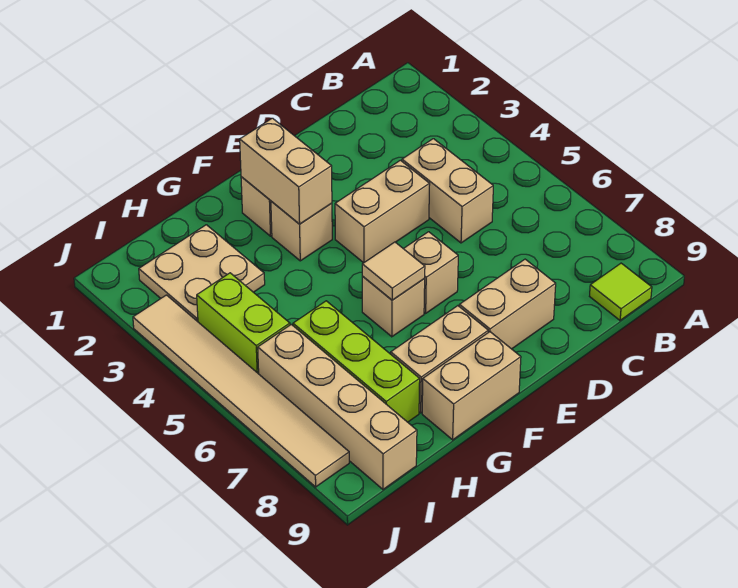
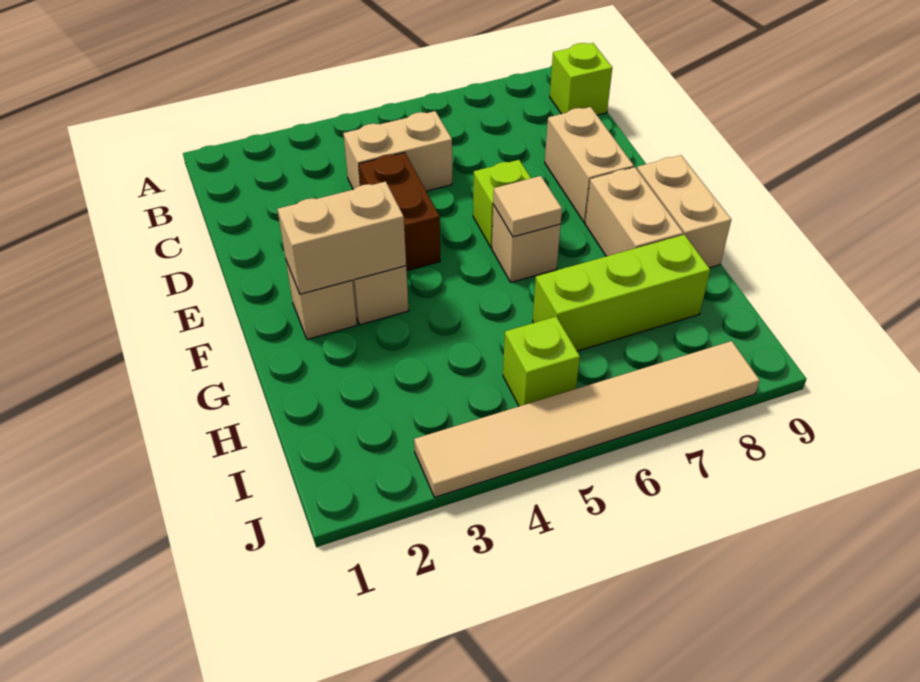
lime tile B9 level 1 -> lime brick B9 level 1
tan brick D4:E4 level 1 -> brown brick D4:E4 level 1
tan brick E6 level 1 -> lime brick E6 level 1
tan plate H2:I3 level 1 -> none
lime brick I4:I5 level 1 -> lime brick I5 level 1
tan brick I6:I9 level 1 -> none

